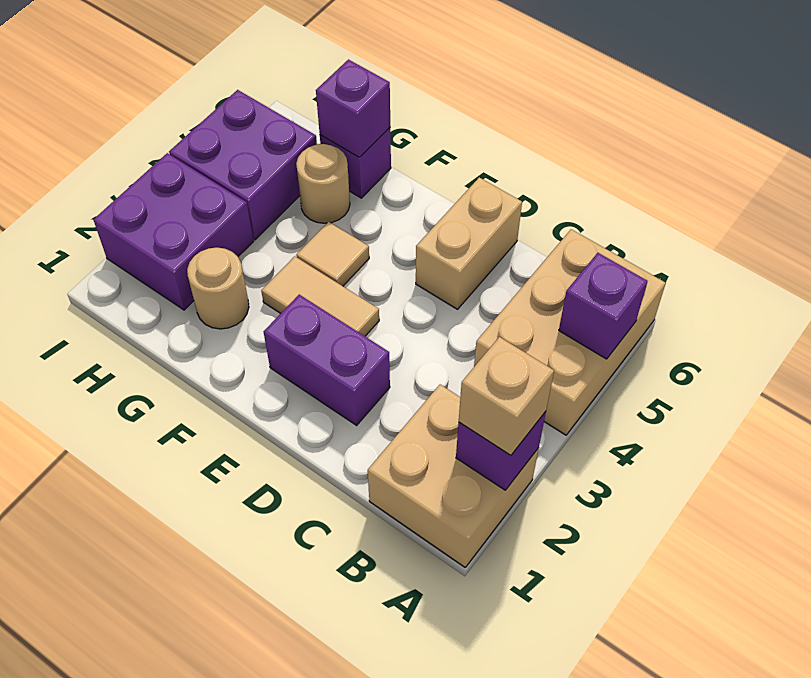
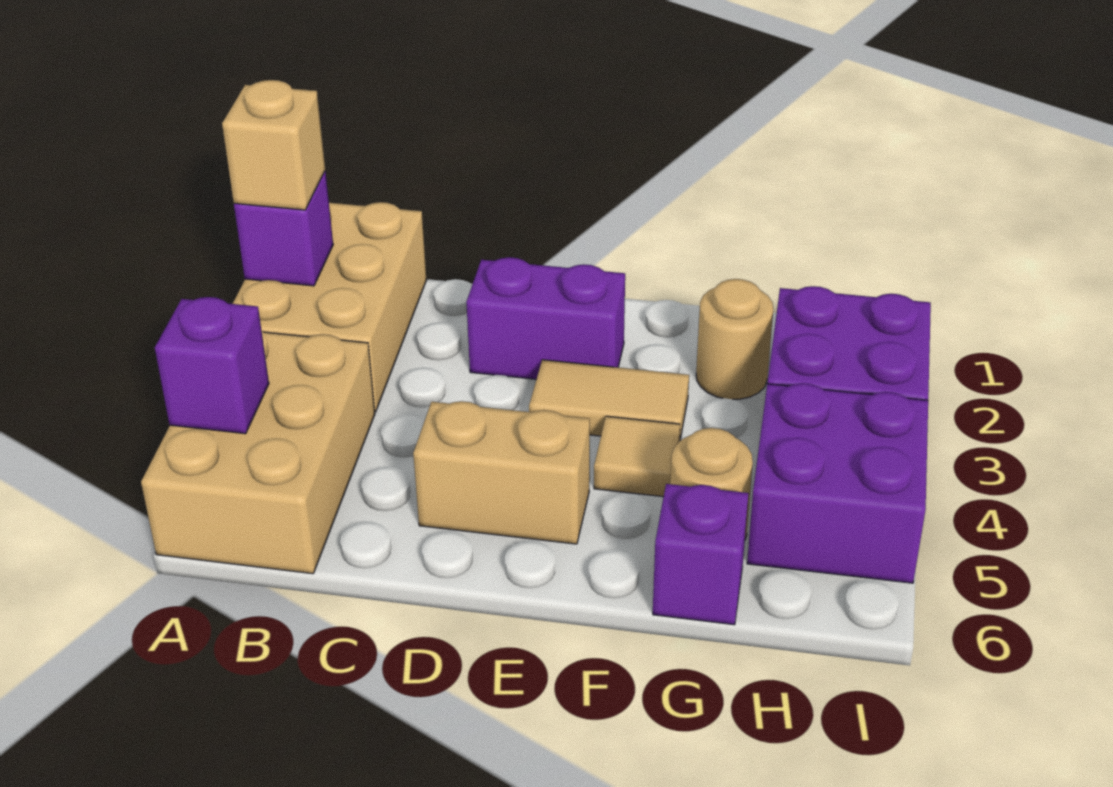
tan brick A1:B2 level 1 -> tan brick A1:B3 level 1
tan brick D5:D6 level 1 -> tan brick D5:E5 level 1
purple brick G6 level 2 -> none

